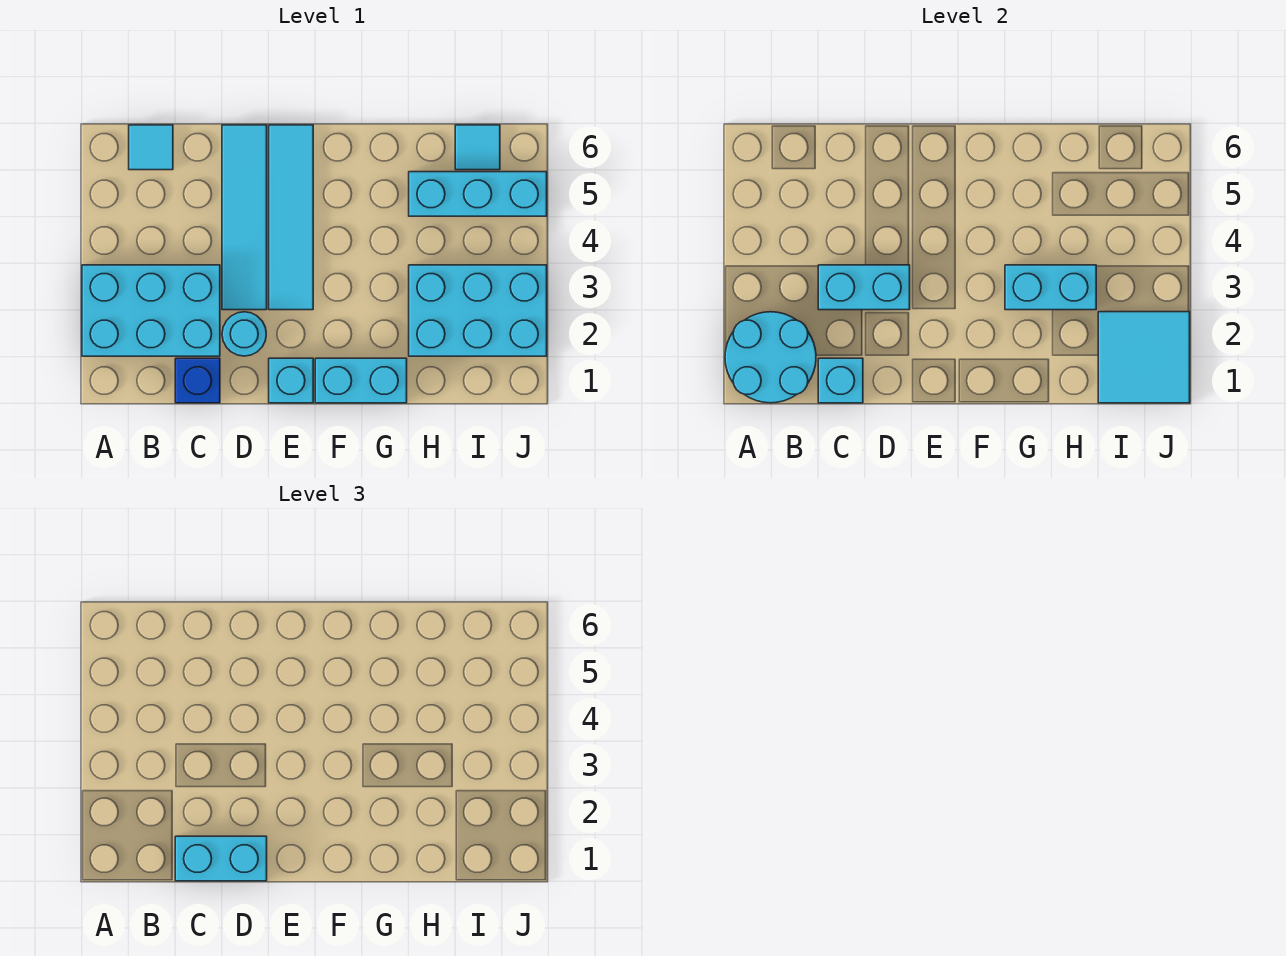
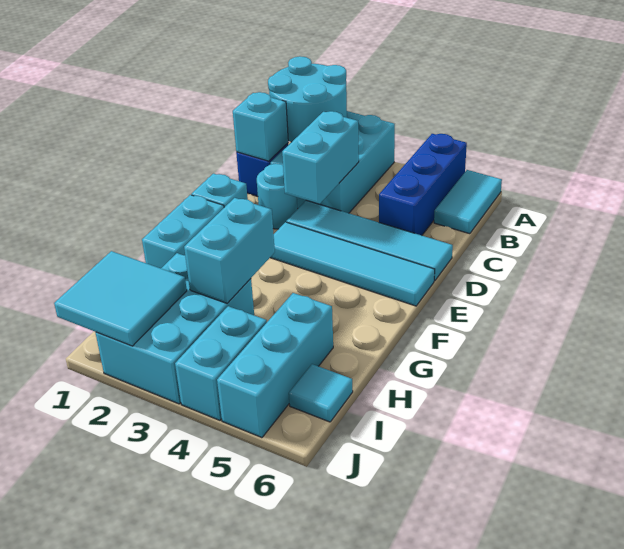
none -> blue brick A5:C5 level 1
cyan tile B6 level 1 -> cyan tile A6:B6 level 1
cyan brick C1:D1 level 3 -> cyan brick I4:J4 level 1

